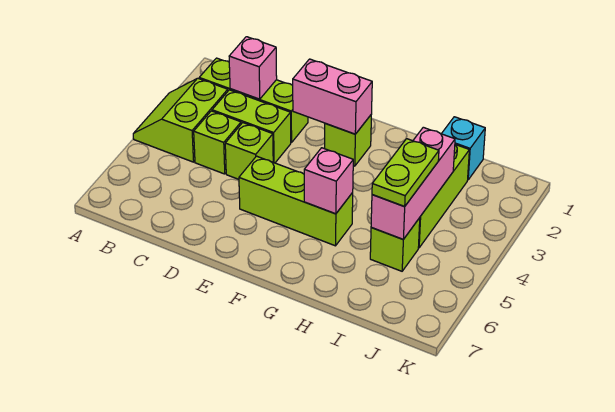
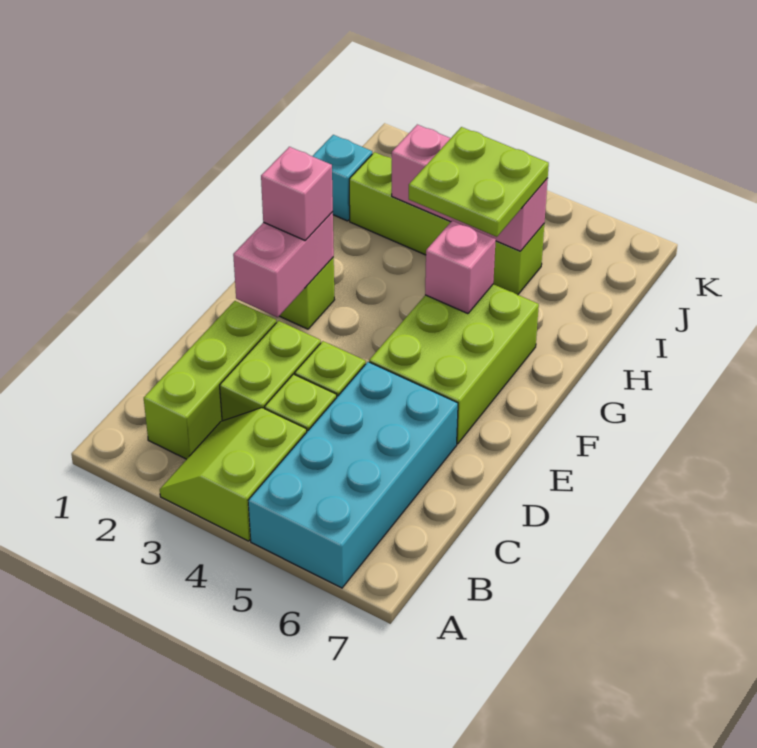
lime slope A3:B4 level 1 top B -> lime slope A3:B4 level 1 top 4
none -> cyan brick A5:D6 level 1
pink brick C2 level 2 -> pink brick F2 level 3
lime brick E5:G5 level 1 -> lime brick E5:G6 level 1
lime plate I4:I5 level 3 -> lime plate H4:I5 level 3

